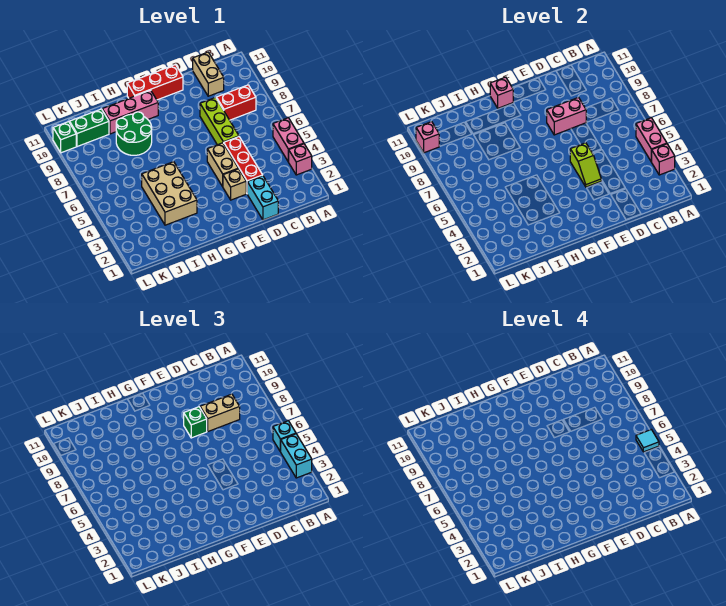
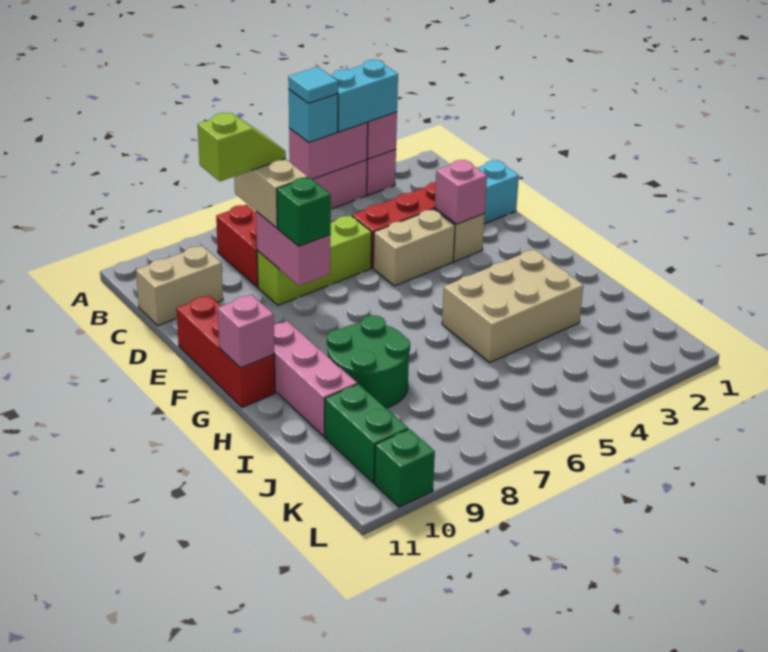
lime slope E4:E5 level 2 top 5 -> lime slope C8:C9 level 4 top 9
pink brick L10 level 2 -> pink brick E3 level 2

